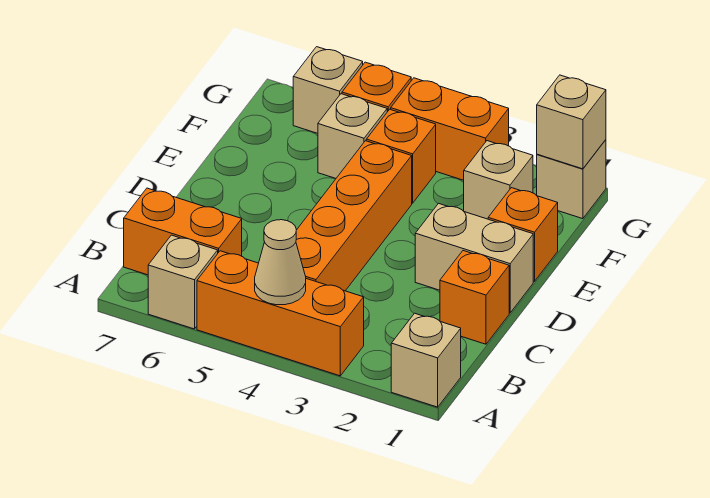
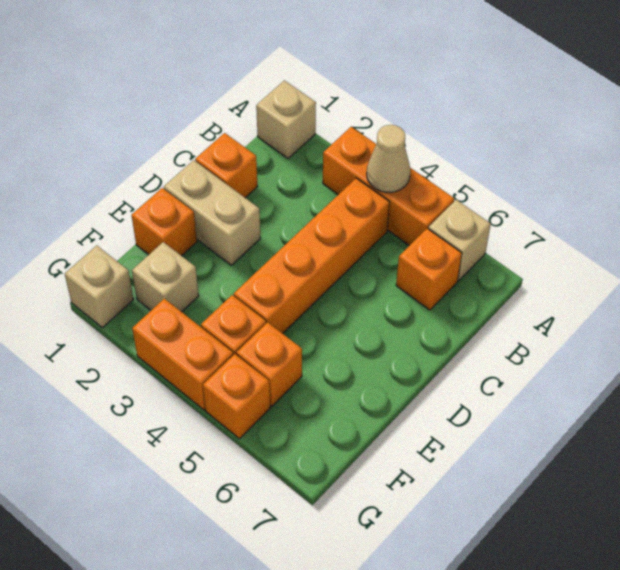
orange brick B6:B7 level 1 -> orange brick B6 level 1
tan brick F5 level 1 -> orange brick F5 level 1
tan brick G1 level 2 -> none
tan brick G6 level 1 -> none

